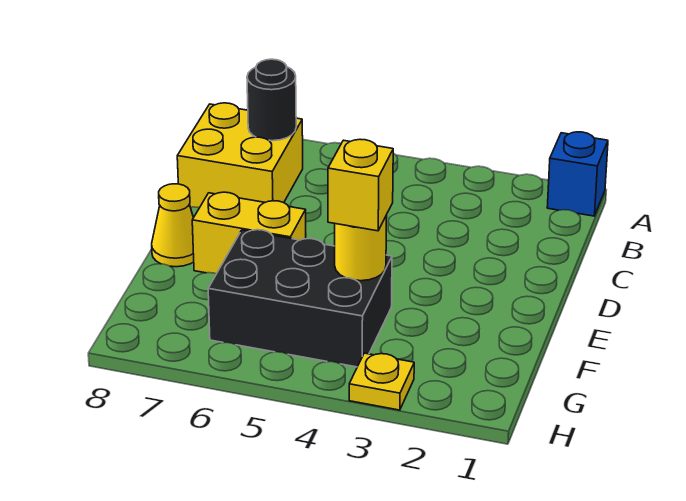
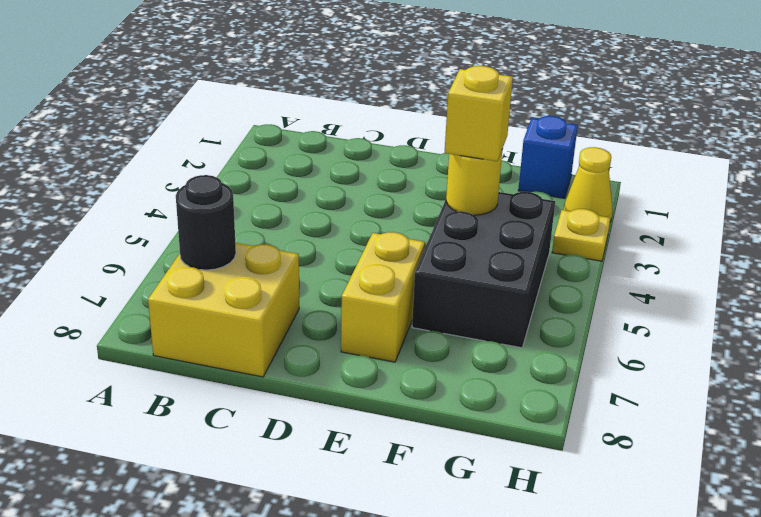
blue brick A1 level 1 -> blue brick G1 level 1
yellow cone E8 level 1 -> yellow cone H2 level 1

